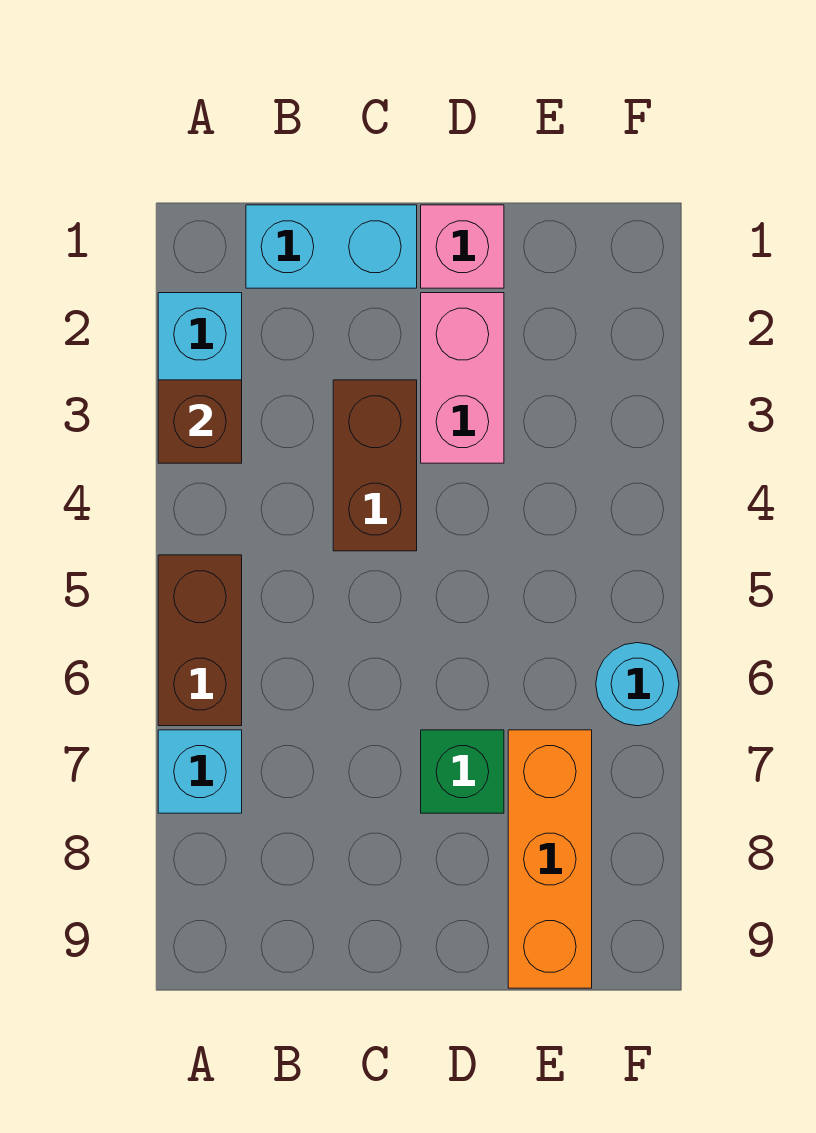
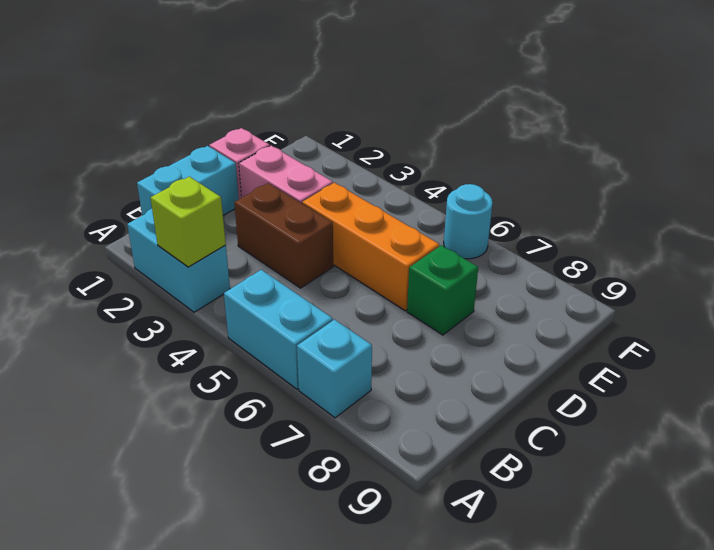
brown brick A3 level 2 -> lime brick A3 level 2
brown brick A5:A6 level 1 -> cyan brick A5:A6 level 1
orange brick E7:E9 level 1 -> orange brick D4:D6 level 1

